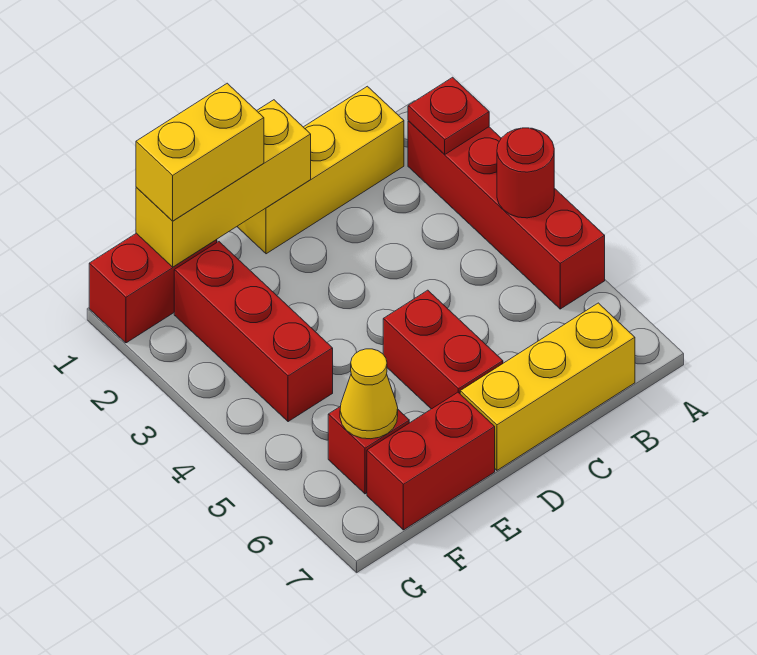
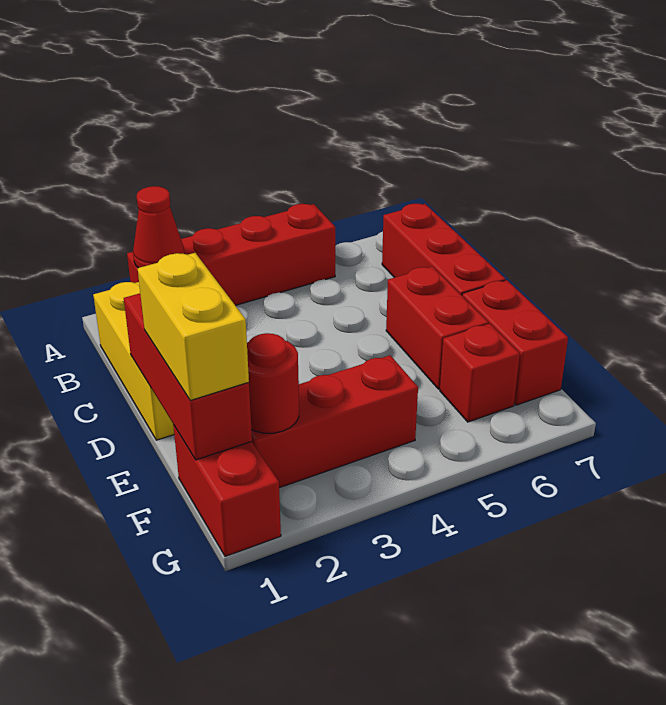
red plate A2 level 2 -> red cone A2 level 2
red round brick A4 level 2 -> red round brick F2 level 2
yellow brick B7:D7 level 1 -> red brick B7:D7 level 1
yellow brick D1:F1 level 2 -> red brick D1:F1 level 2
red brick D5:D6 level 1 -> red brick D6:E6 level 1
yellow cone F6 level 2 -> none

